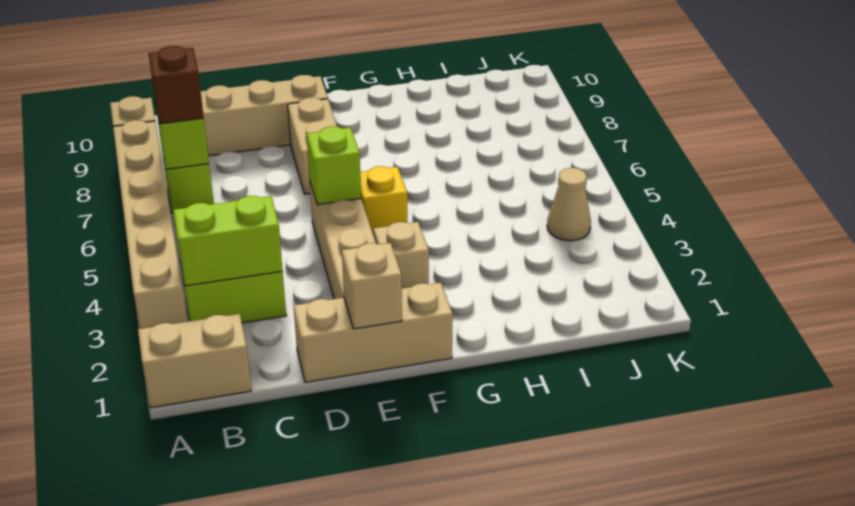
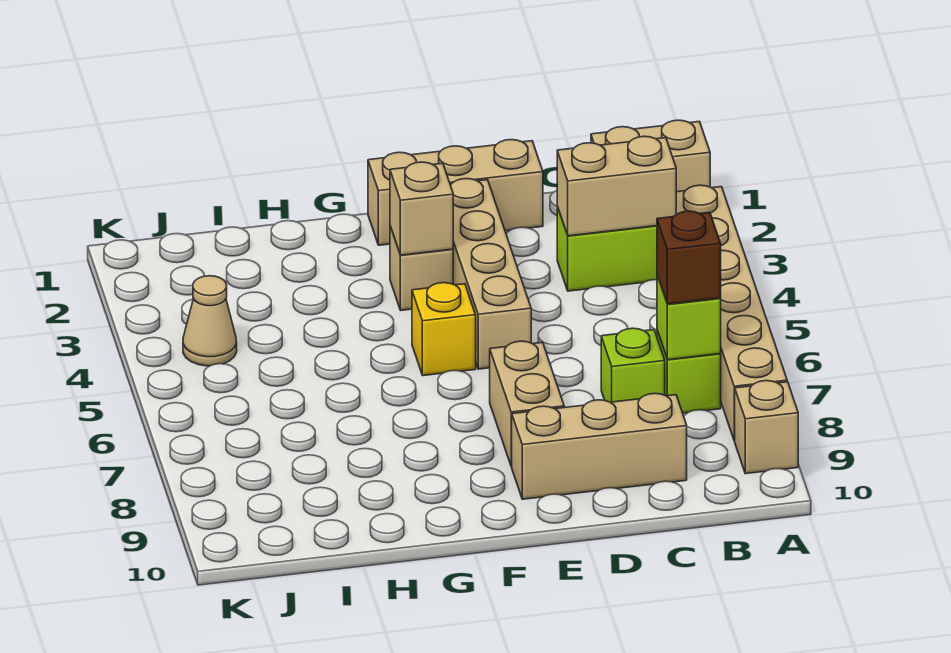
lime brick B3:C3 level 2 -> tan brick B3:C3 level 2
tan brick E1 level 2 -> tan brick F3 level 2
lime brick E5 level 2 -> lime brick C7 level 1

